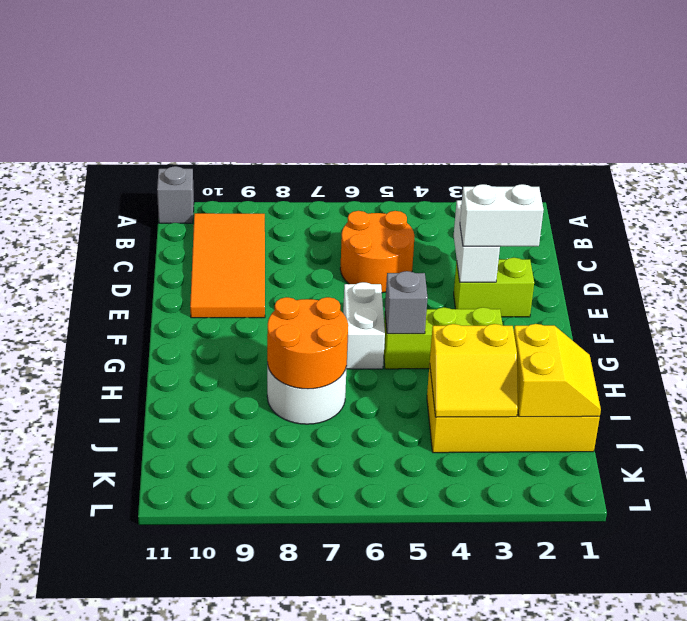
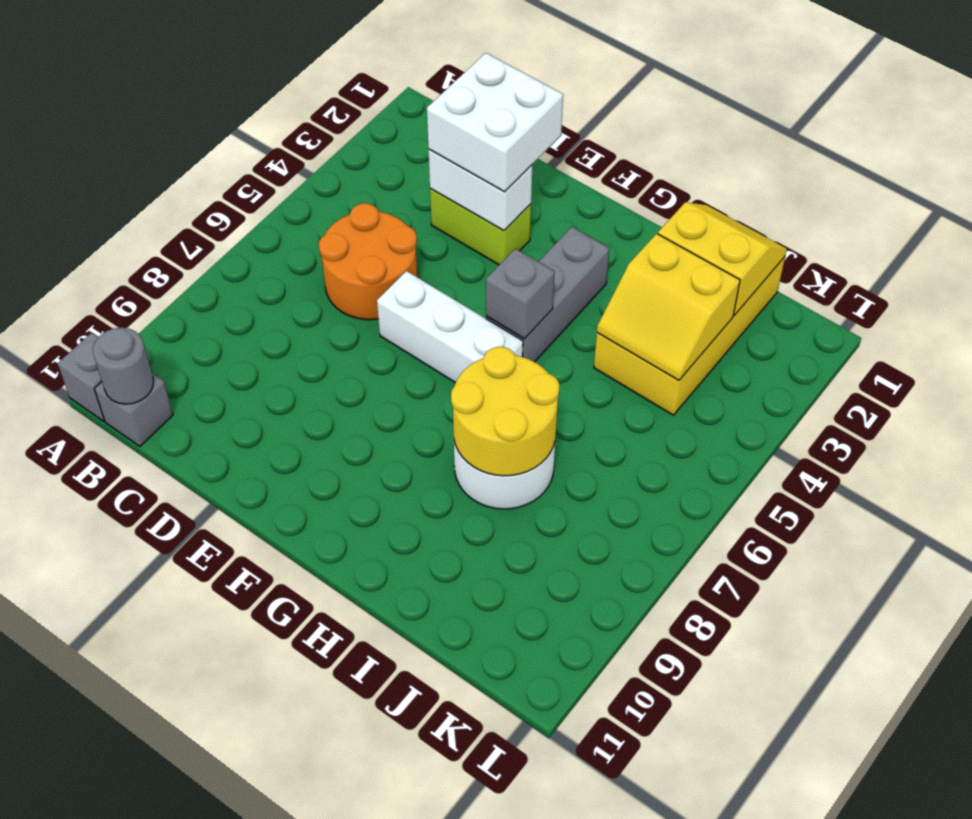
orange tile B9:E10 level 1 -> none
none -> grey brick B11 level 1
none -> grey round brick B11 level 2
lime brick E2:E3 level 1 -> lime brick D3:E3 level 1
white brick E2:E3 level 3 -> white brick D2:E3 level 3
white brick F6:G6 level 1 -> white brick E6:G6 level 1
lime brick G3:G5 level 1 -> grey brick G3:G5 level 1
orange round brick H7:I8 level 2 -> yellow round brick H7:I8 level 2
yellow slope I3:J4 level 2 top I -> yellow slope I3:J4 level 2 top 3

